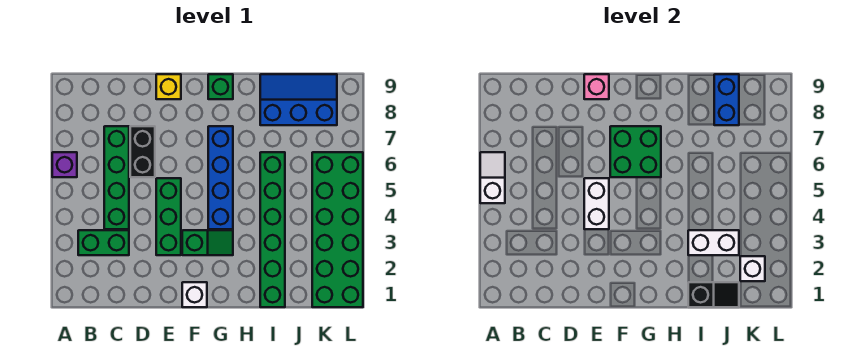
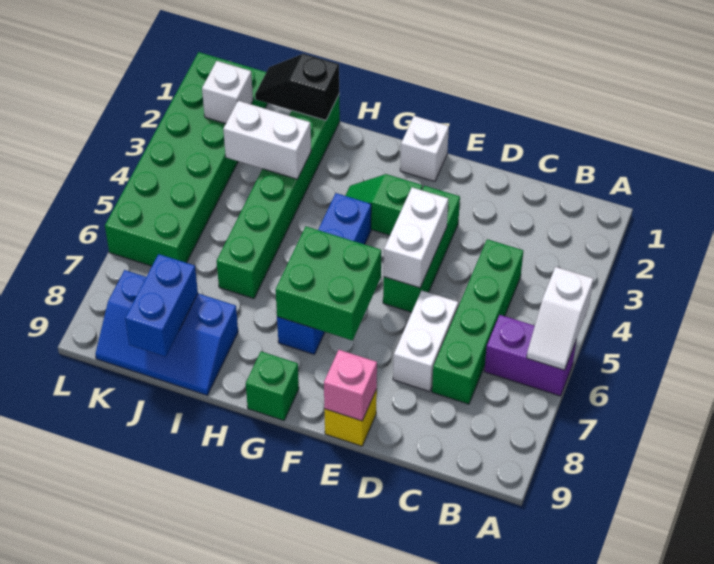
purple brick A6 level 1 -> purple brick A6:B6 level 1
green brick B3:C3 level 1 -> none
black brick D6:D7 level 1 -> white brick D6:D7 level 1

